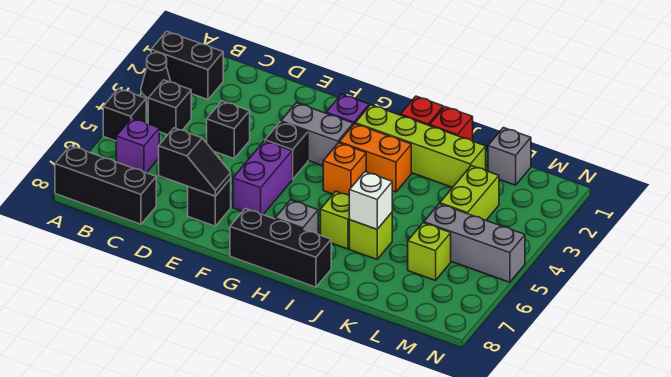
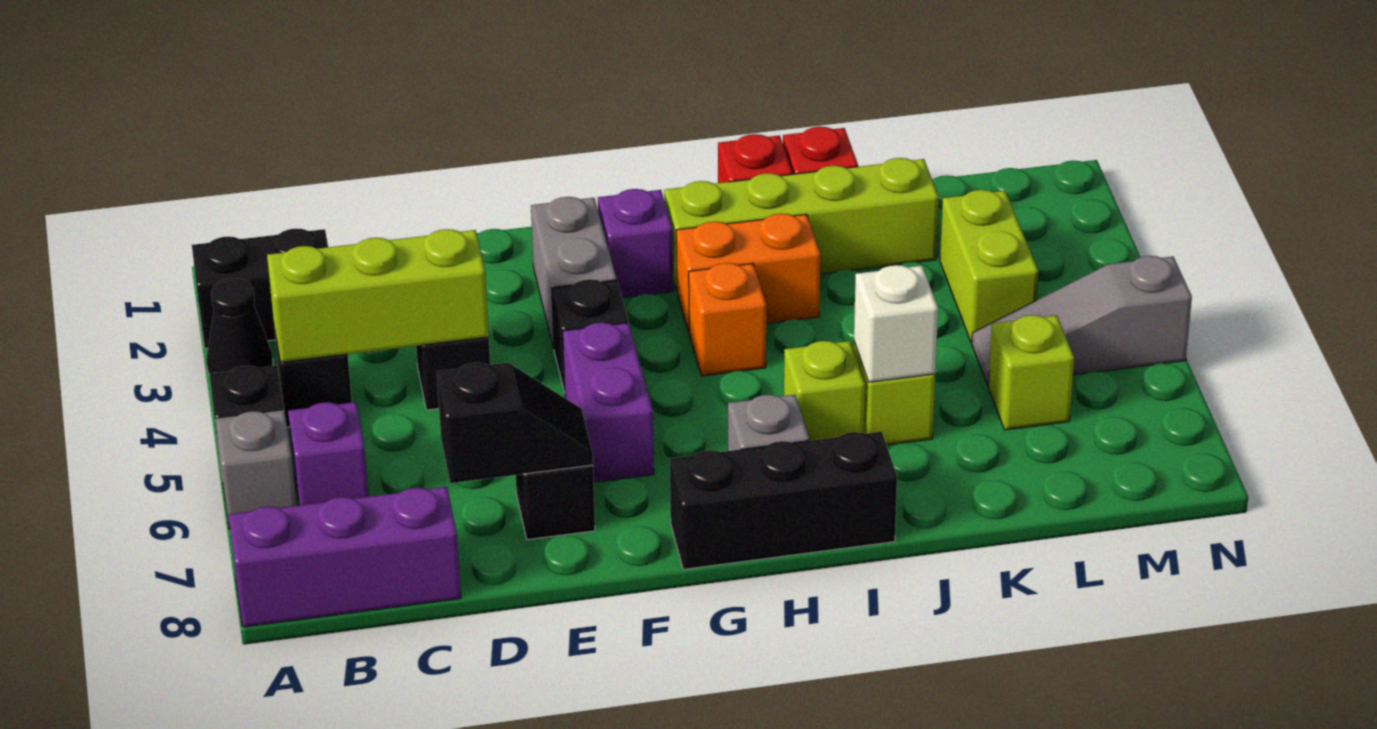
black brick A8:C8 level 1 -> purple brick A8:C8 level 1
none -> lime brick B4:D4 level 2
grey brick F3:G3 level 1 -> grey brick F2:F3 level 1
grey brick L1 level 1 -> grey brick A6 level 1
grey brick L5:N5 level 1 -> grey slope L5:N5 level 1 top N

